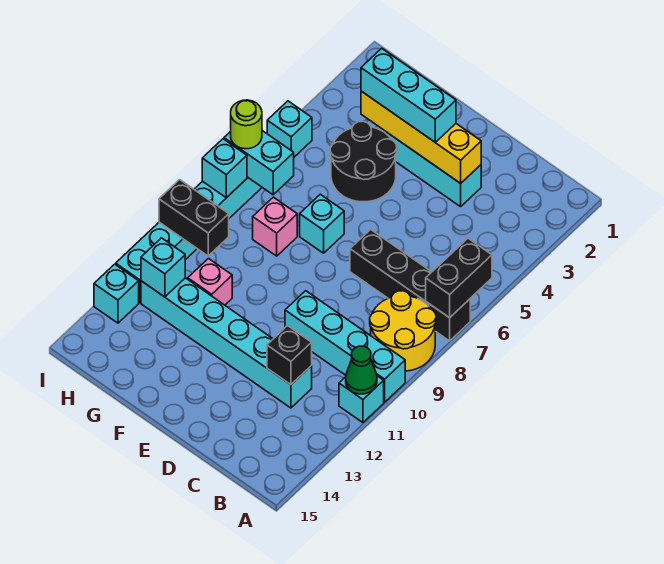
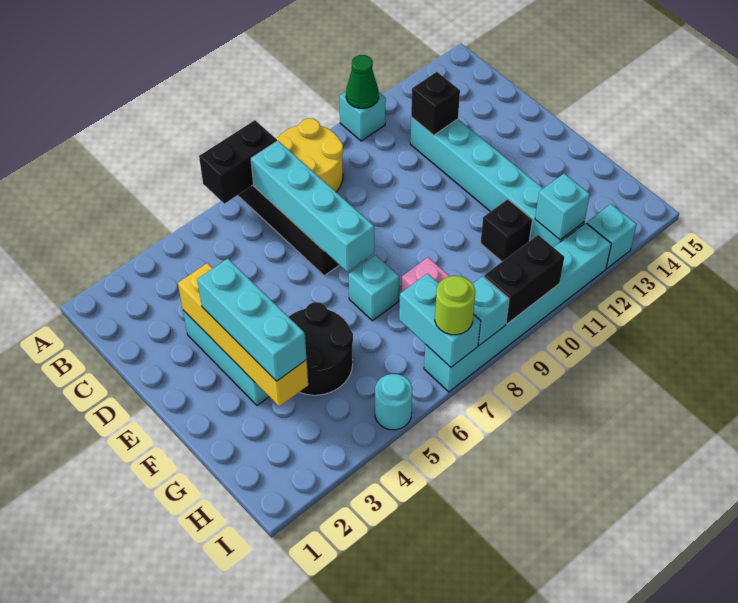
cyan brick A10:D10 level 1 -> cyan brick B7:E7 level 2
pink brick G11 level 1 -> black brick G11 level 1
black brick H10:I10 level 2 -> black brick I9:I10 level 2
cyan brick I5 level 1 -> cyan round brick I5 level 1

